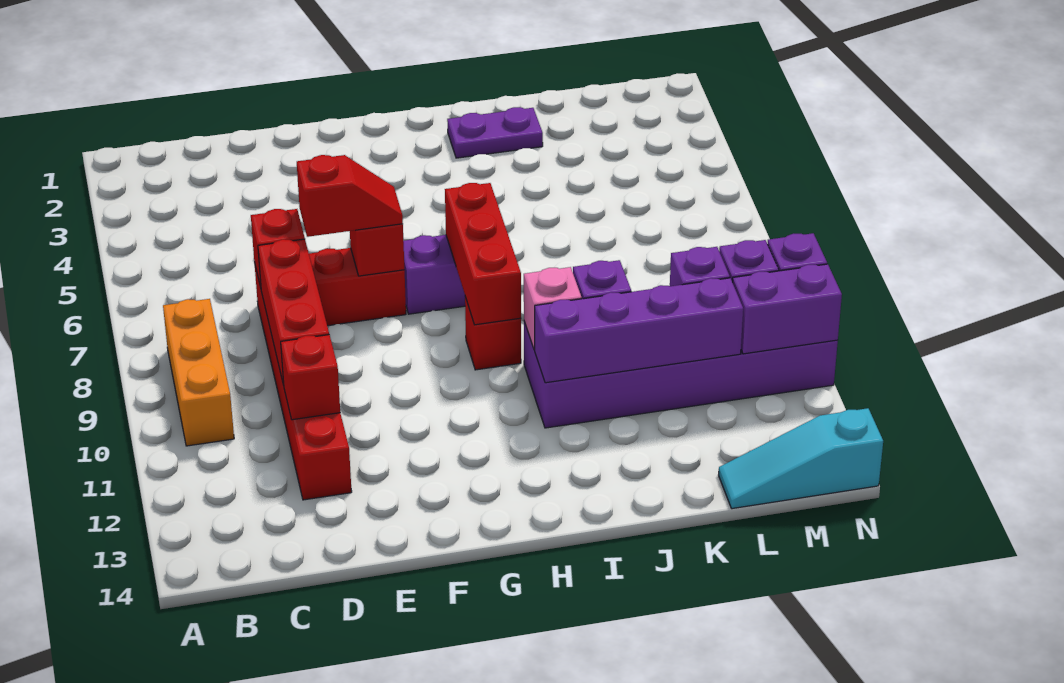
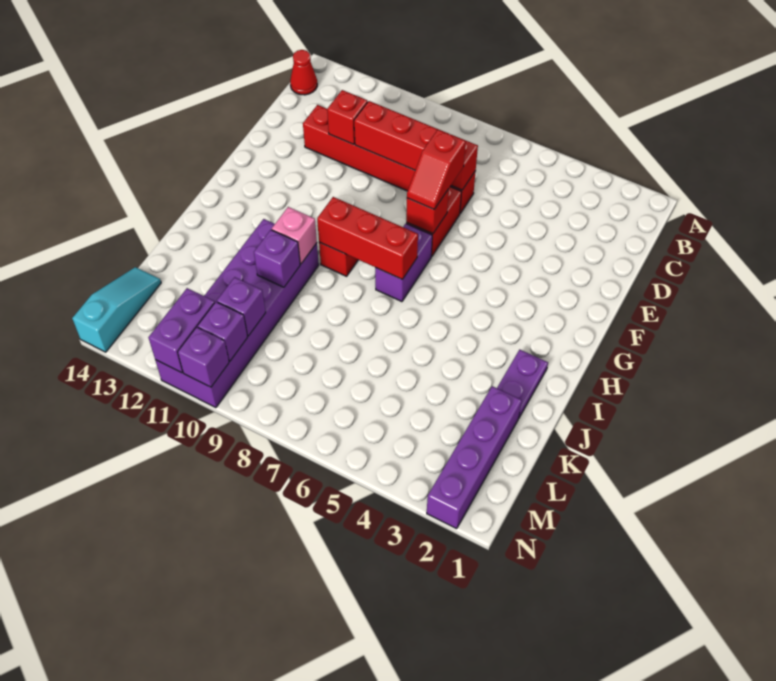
orange brick B8:B10 level 1 -> none
none -> red cone B14 level 1
purple brick I11:L11 level 2 -> purple brick K2:N2 level 1

